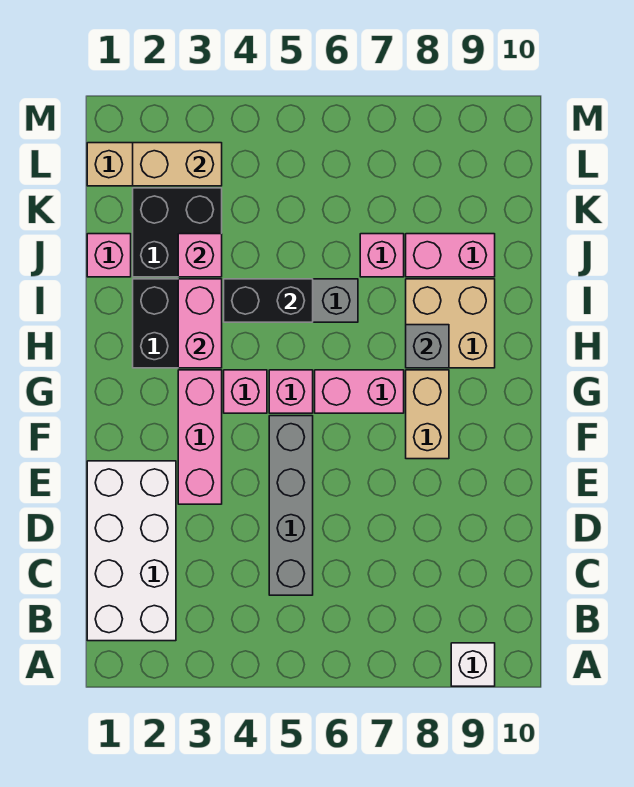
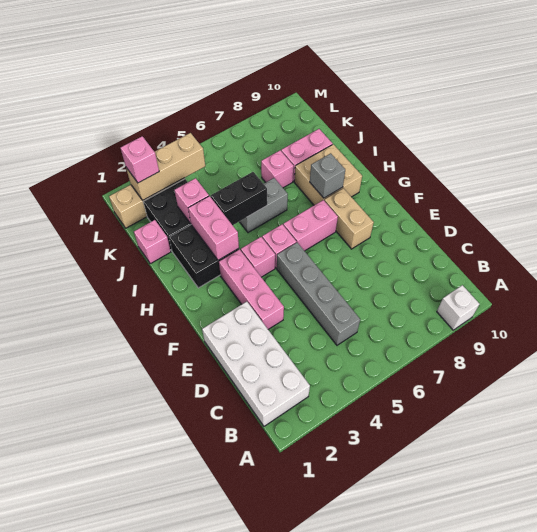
tan brick L2:L3 level 2 -> tan brick L2:L4 level 2
none -> pink brick L2 level 3

